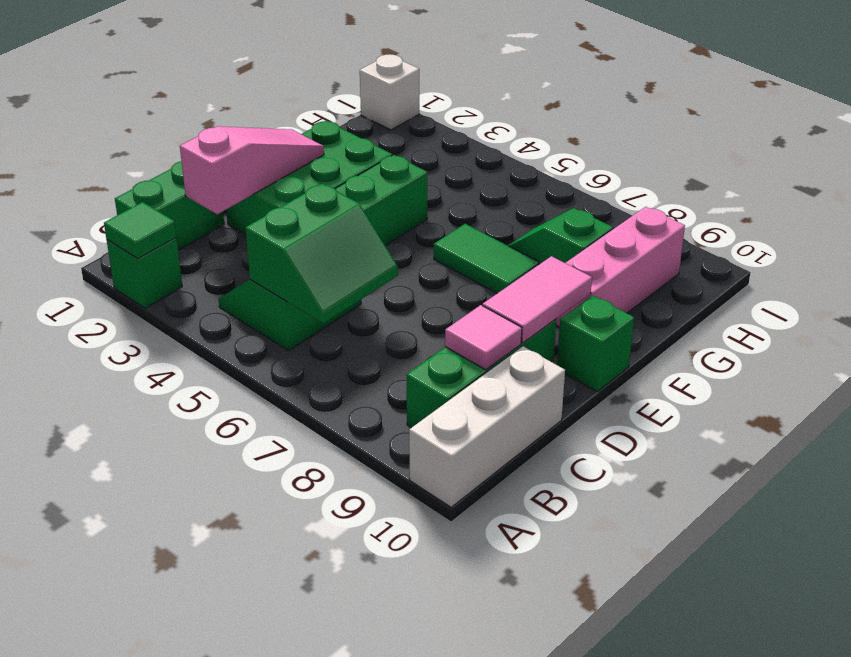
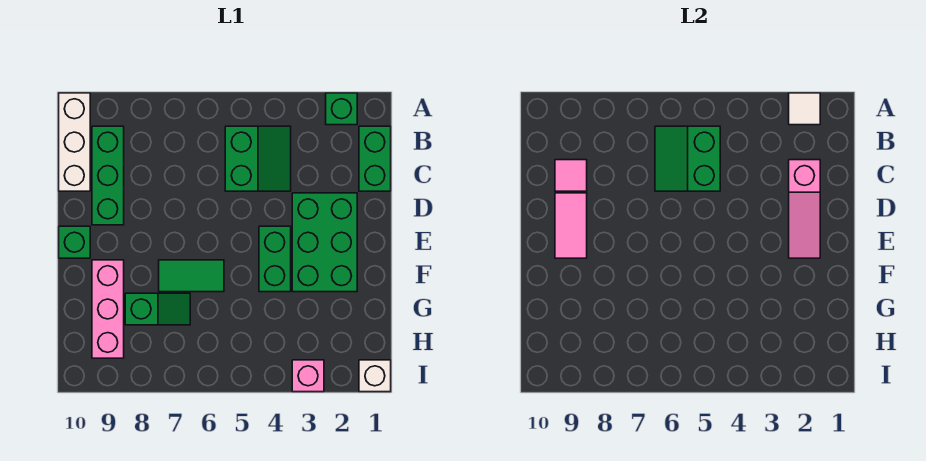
green tile A2 level 2 -> white tile A2 level 2
none -> pink brick I3 level 1

